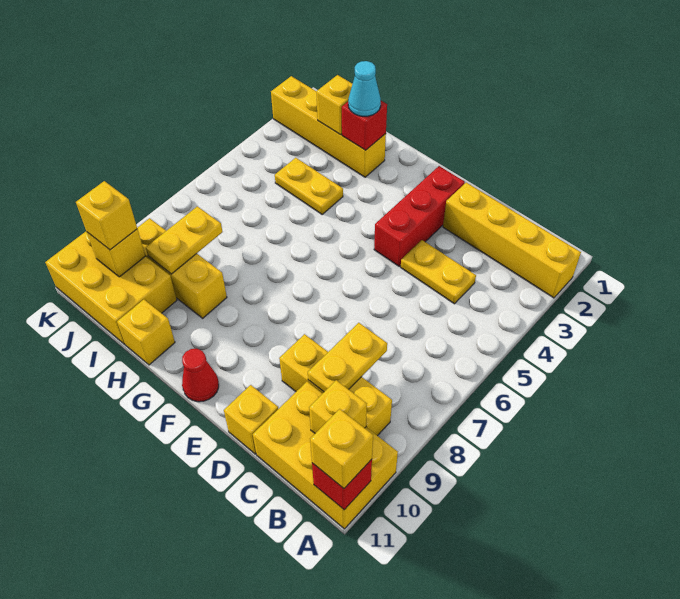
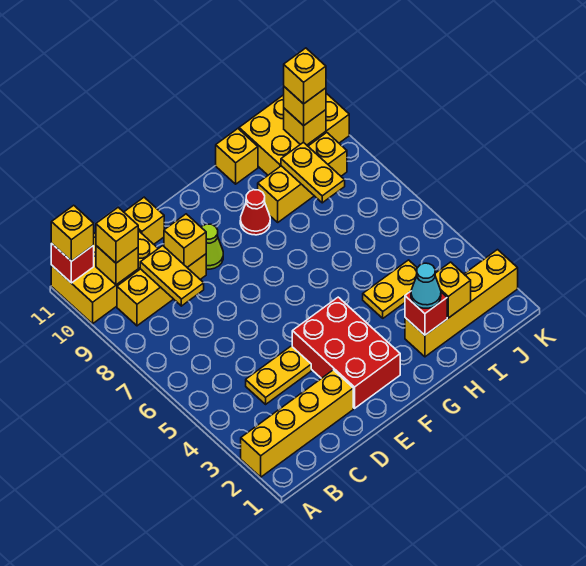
none -> yellow brick B10 level 3
none -> yellow brick D9 level 2
red brick E2:E4 level 1 -> red brick E2:F4 level 1
none -> lime cone E9 level 1
red cone F11 level 1 -> red cone G9 level 1
none -> yellow brick J10 level 4

